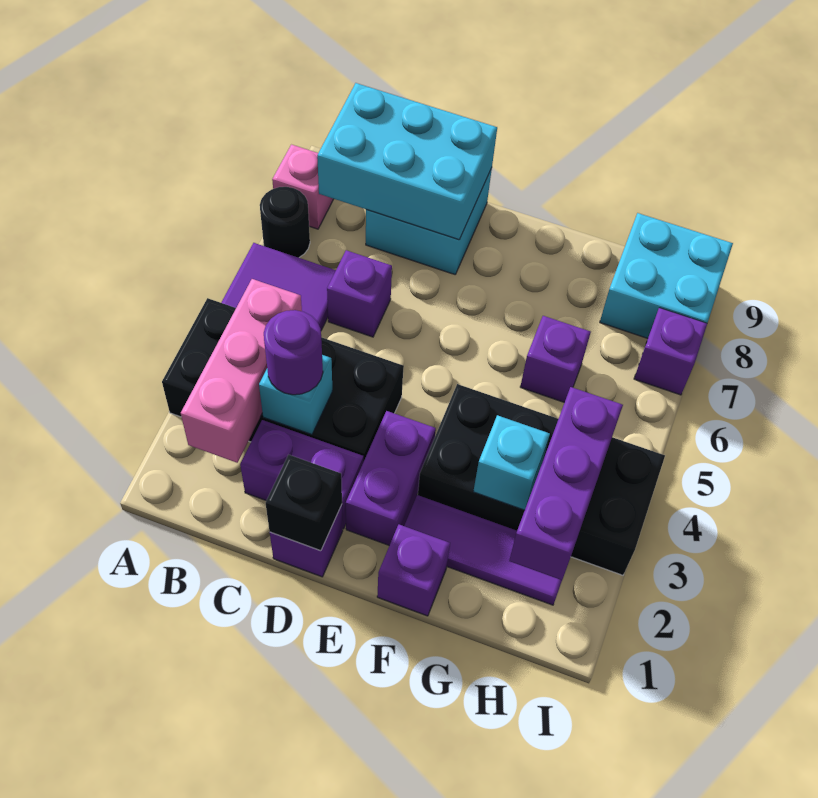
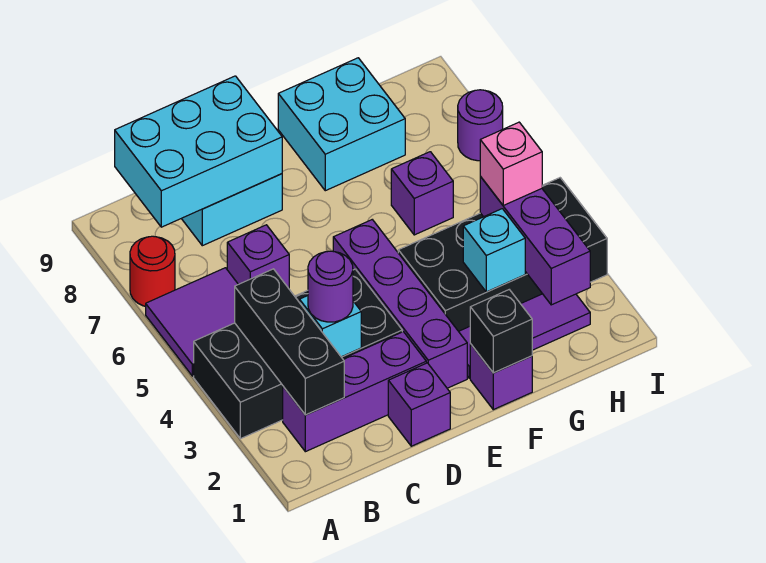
black round brick A7 level 1 -> red round brick A7 level 1
pink brick A8 level 1 -> pink brick H4 level 3
pink brick B2:B4 level 2 -> black brick B2:B4 level 2
purple brick C2:D2 level 1 -> purple brick B2:D2 level 1
black brick D1 level 2 -> black brick F1 level 2
purple brick E2:E3 level 1 -> purple brick E2:E5 level 1
cyan brick H8:I9 level 1 -> cyan brick F8:G9 level 1
purple brick I7 level 1 -> purple round brick I7 level 1

